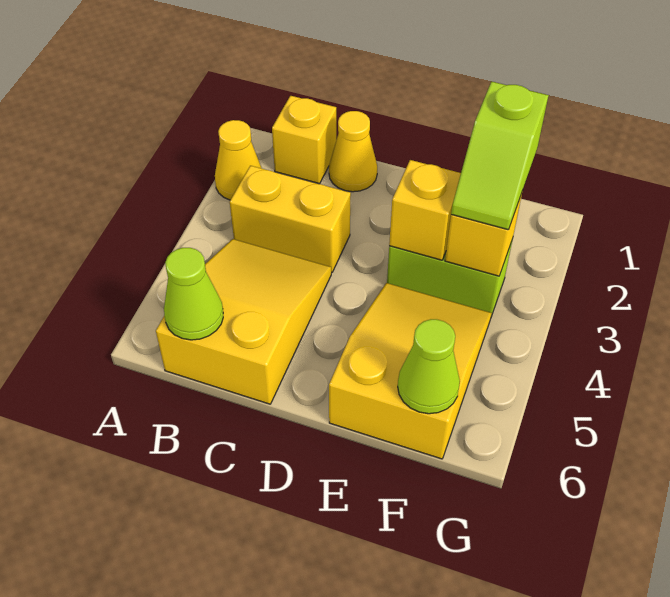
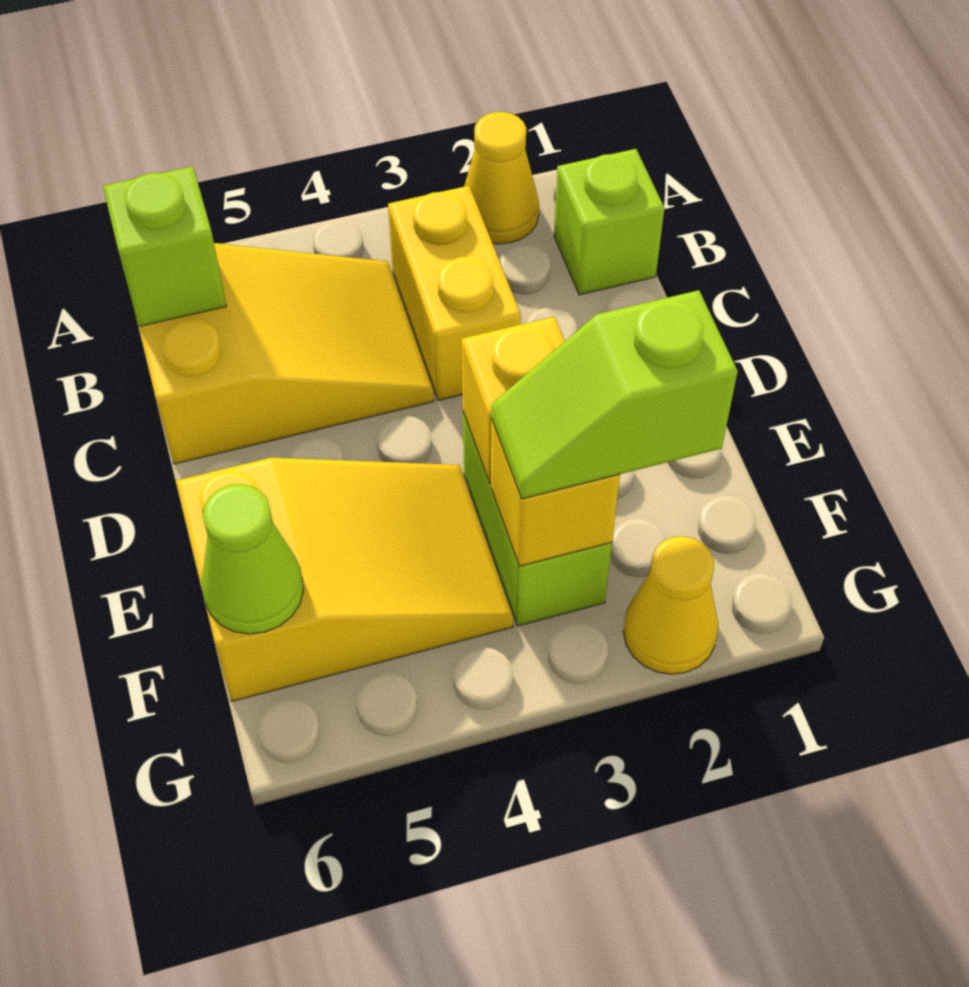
yellow brick B1 level 1 -> lime brick B1 level 1
lime cone B6 level 2 -> lime brick B6 level 2
yellow cone C1 level 1 -> yellow cone G2 level 1

